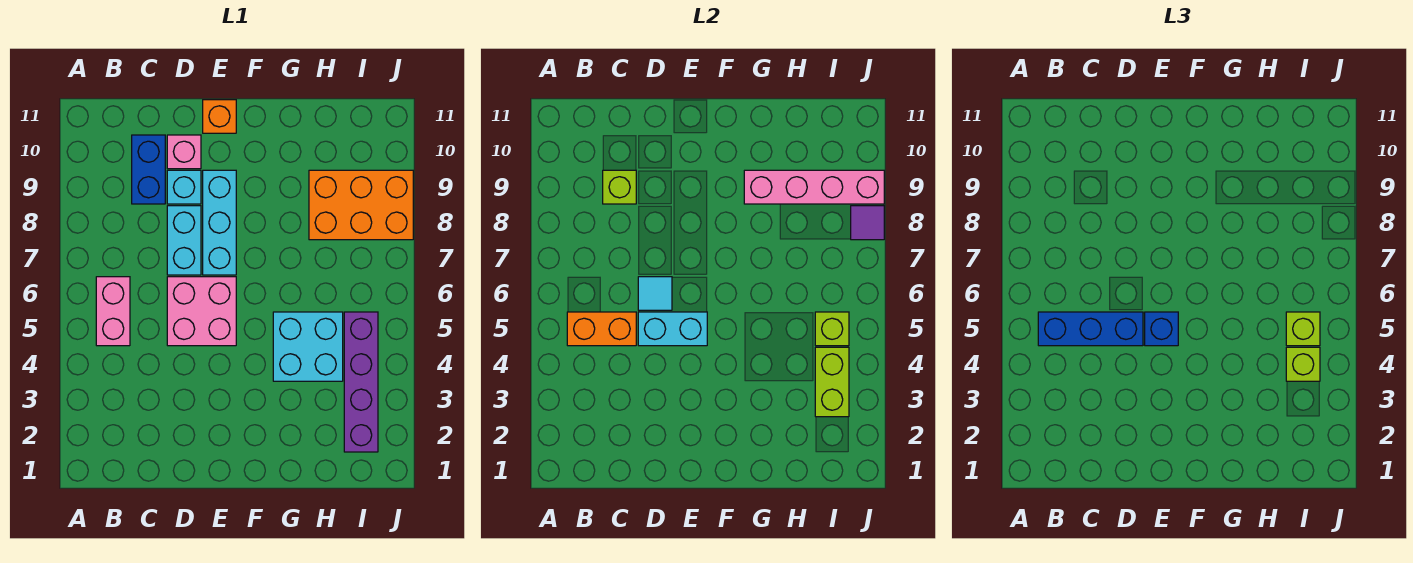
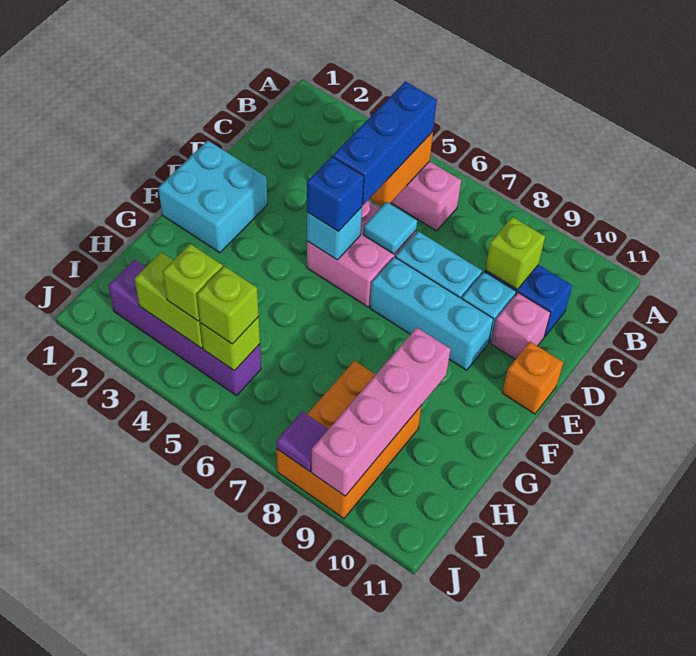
cyan brick D5:E5 level 2 -> cyan brick E5 level 2
cyan brick G4:H5 level 1 -> cyan brick E1:F2 level 1

